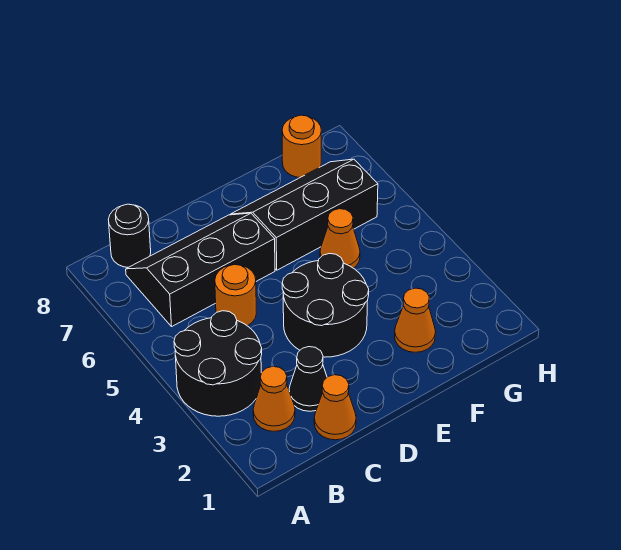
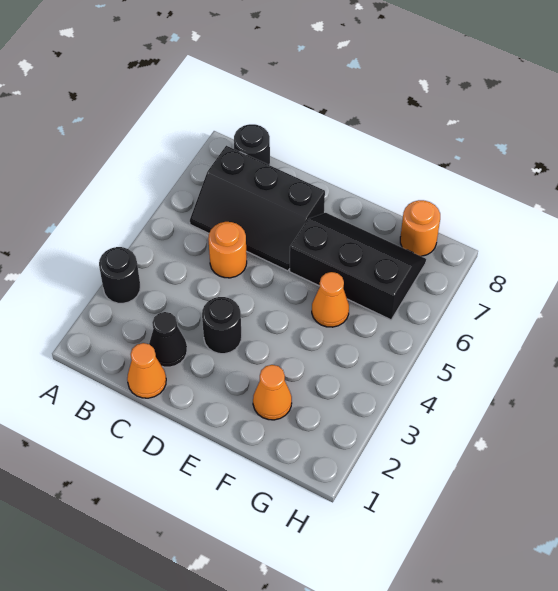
black round brick A3:B4 level 1 -> black round brick A3 level 1
orange cone B2 level 1 -> none
black slope B6:D7 level 1 top 6 -> black slope B6:D7 level 1 top 7
black round brick D3:E4 level 1 -> black round brick D3 level 1

